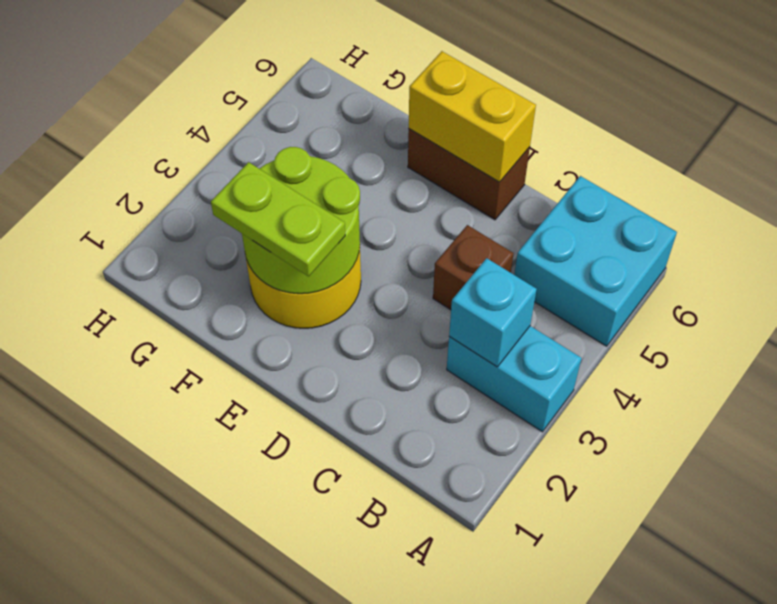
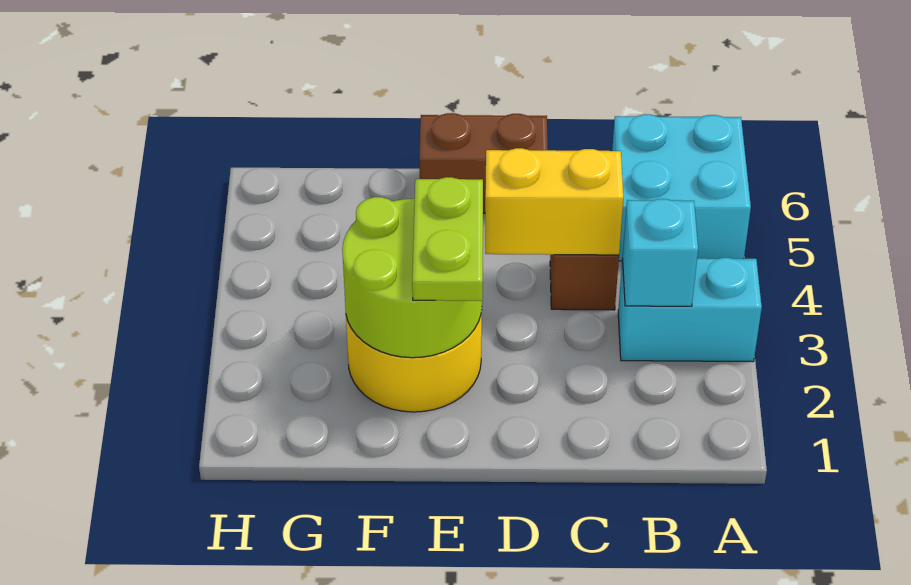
yellow brick D6:E6 level 2 -> yellow brick C4:D4 level 2
lime plate E2:F2 level 3 -> lime plate E2:E3 level 3

